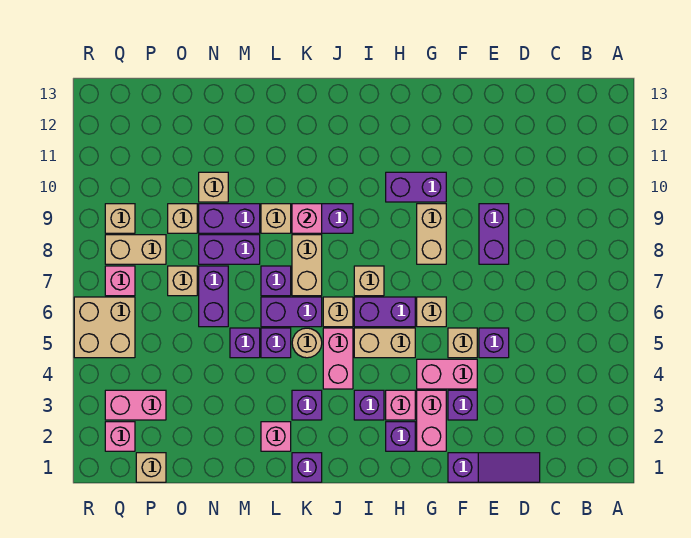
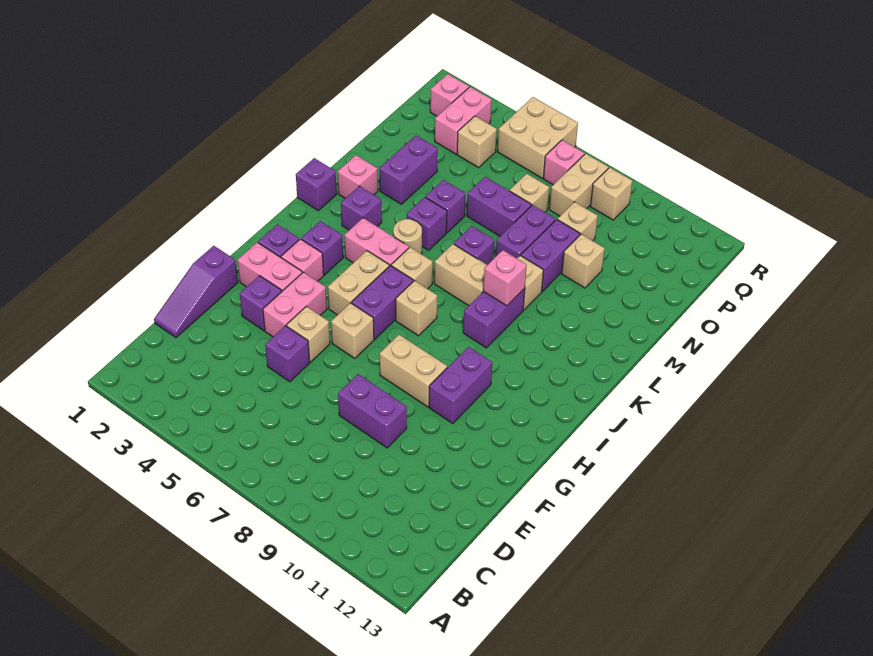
purple brick K6:L6 level 1 -> purple brick M3:N3 level 1
tan brick P1 level 1 -> tan brick P4 level 1

